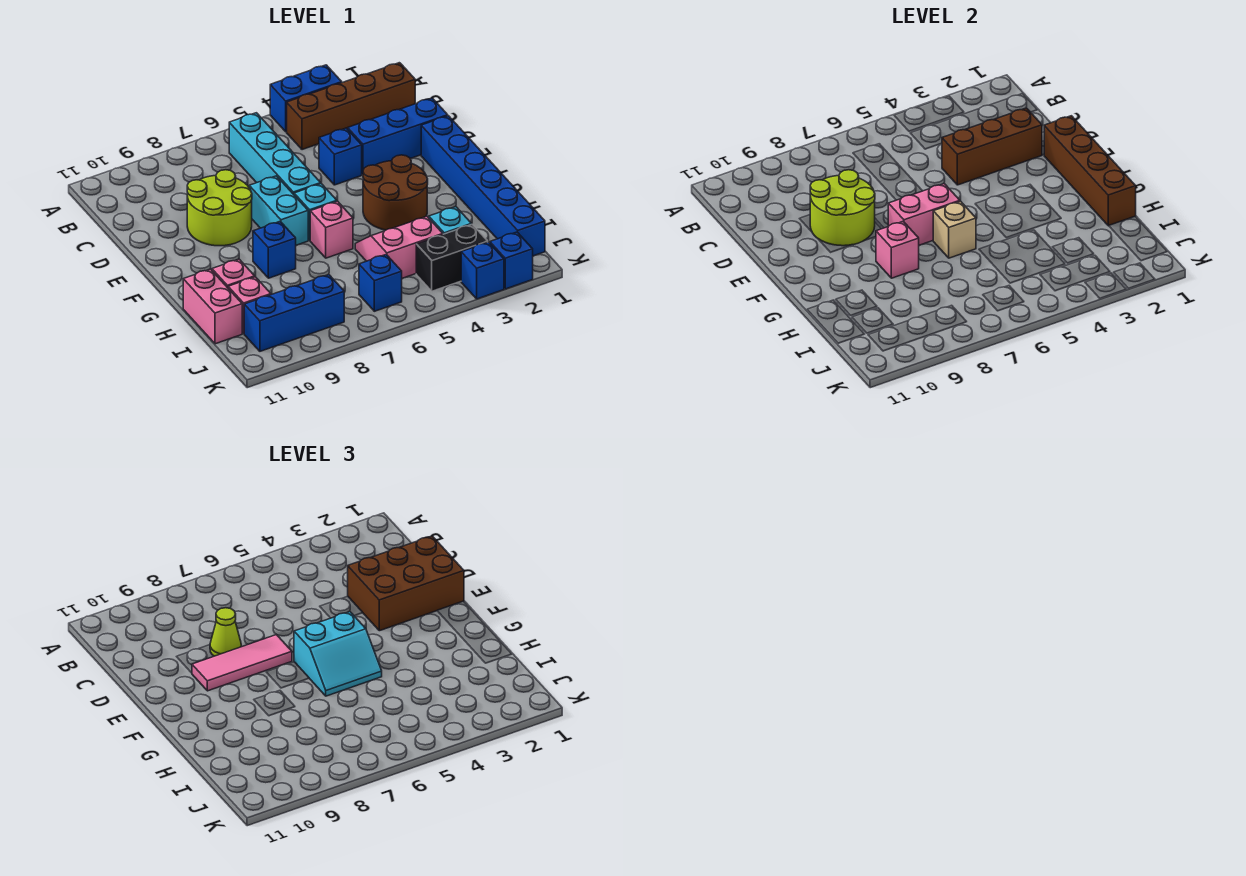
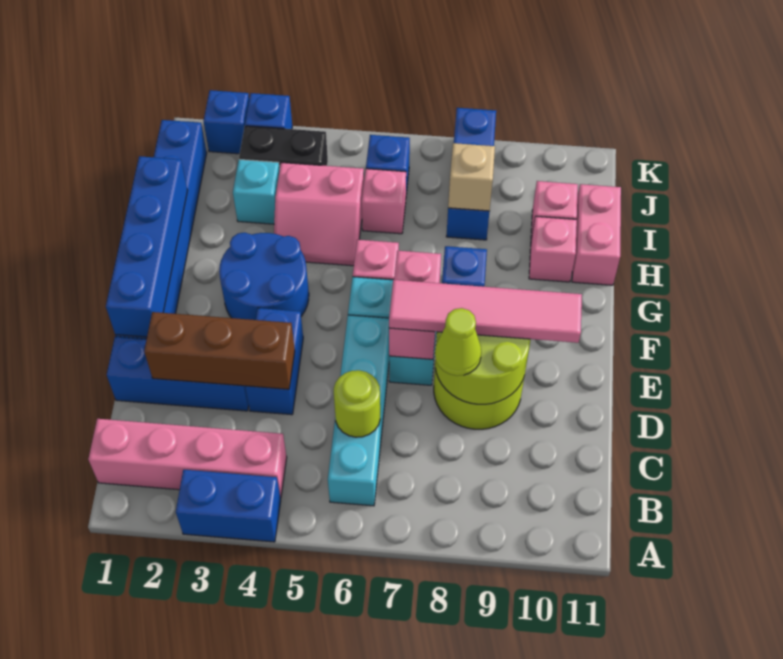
brown brick B1:B4 level 1 -> pink brick B1:B4 level 1
none -> lime round brick C6 level 2
brown brick D1:E3 level 3 -> none
blue brick D4 level 1 -> blue brick D4:E4 level 1
brown brick E1:H1 level 2 -> blue brick E1:H1 level 2
pink tile E7:E9 level 3 -> pink tile E7:E10 level 3
brown round brick F3:G4 level 1 -> blue round brick F3:G4 level 1
cyan slope F5:G6 level 3 top F -> none
pink brick F6:F7 level 2 -> pink brick E7:F7 level 2
tan brick G6 level 2 -> tan brick I8 level 2
pink brick G8 level 2 -> pink brick I6 level 1
blue brick J8:J10 level 1 -> blue brick I8:K8 level 1

